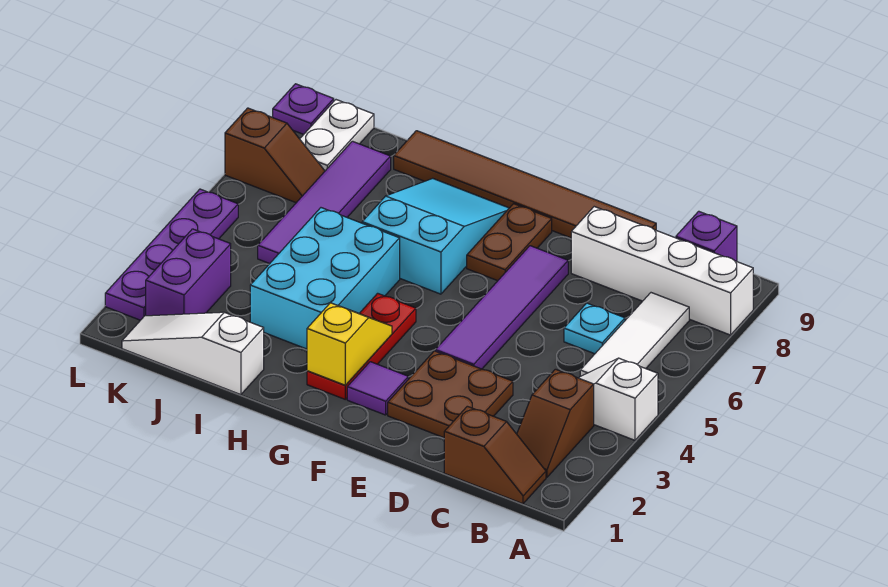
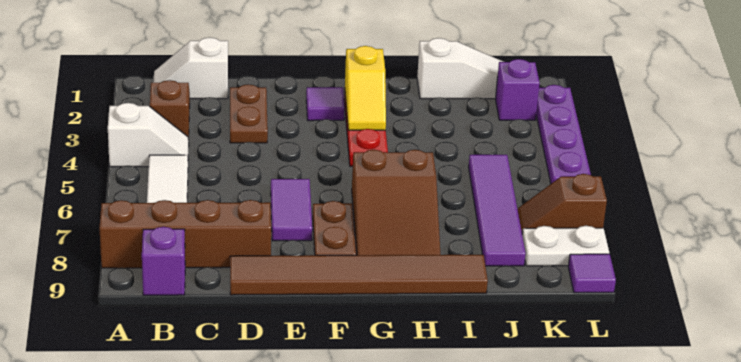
white brick A8:D8 level 1 -> brown brick A8:D8 level 1
brown slope B1:C1 level 1 top C -> white slope B1:C1 level 1 top C
cyan plate C6 level 1 -> none
brown plate D2:E3 level 1 -> brown plate D2:D3 level 1
purple tile E4:E7 level 1 -> purple tile E6:E7 level 1
cyan slope G6:H8 level 1 top 6 -> brown slope G6:H8 level 1 top 6
cyan brick H3:I5 level 1 -> none
purple brick K2:K3 level 1 -> purple brick K2 level 1
white plate K8:K9 level 1 -> white plate K8:L8 level 1
purple plate L9 level 1 -> purple tile L9 level 1

